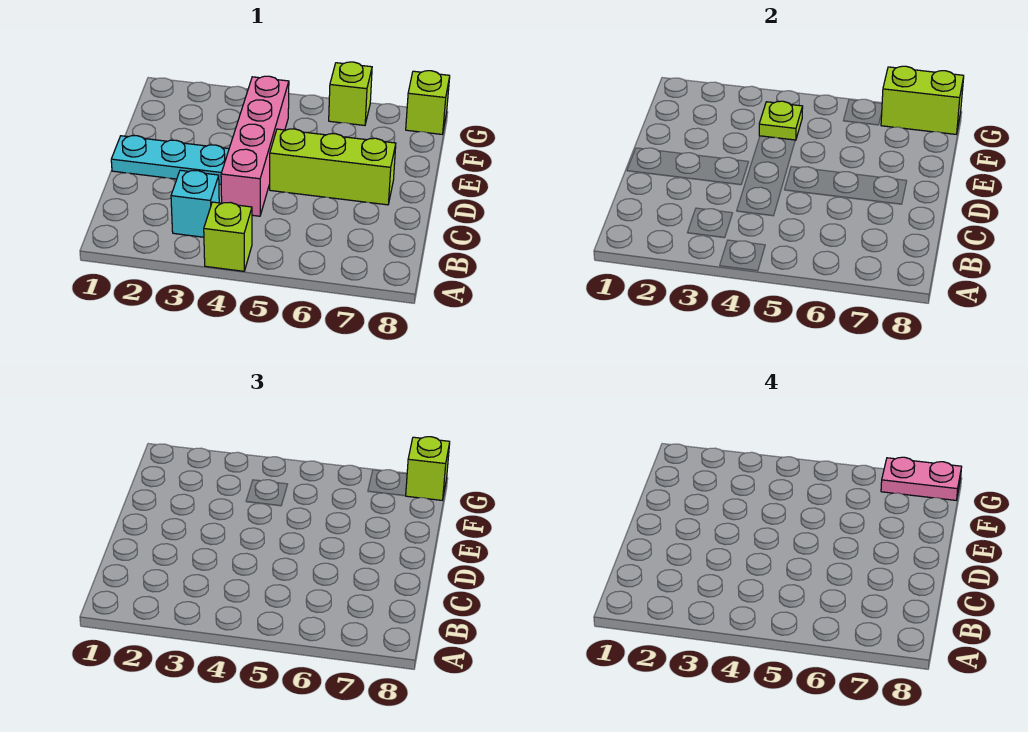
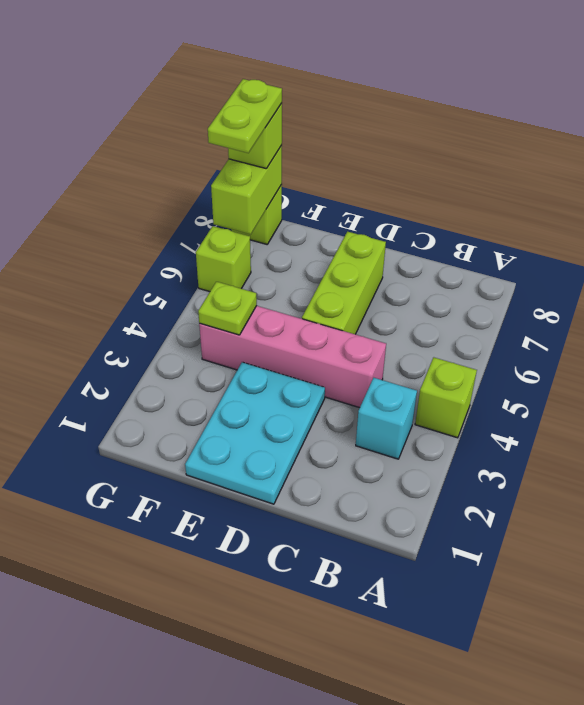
cyan plate D1:D3 level 1 -> cyan plate D1:E3 level 1
pink plate G7:G8 level 4 -> lime plate G7:G8 level 4

